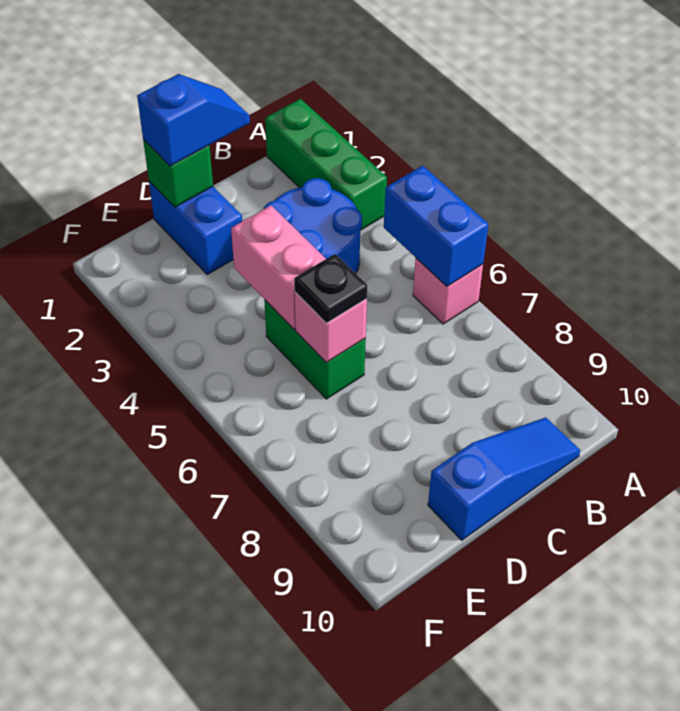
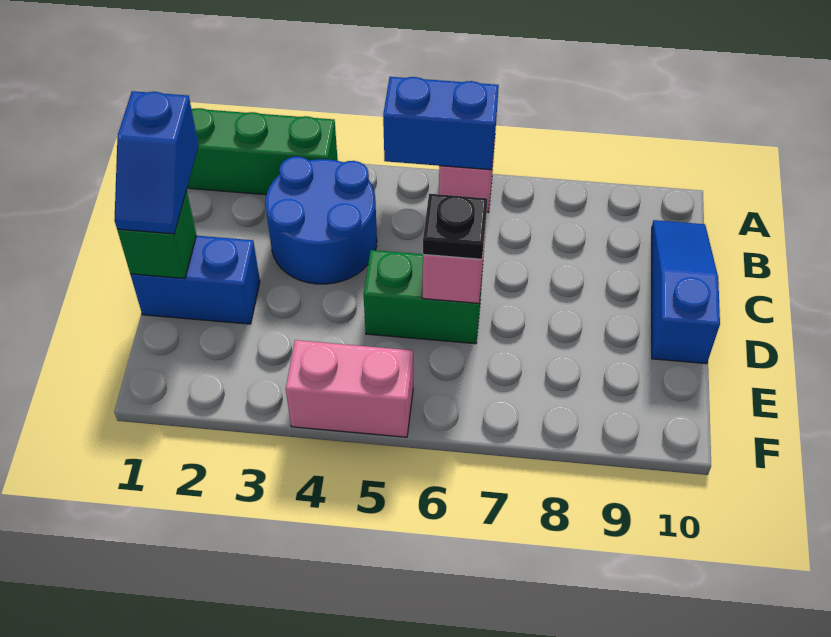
blue slope C1:D1 level 3 top D -> blue slope C1:D1 level 3 top C
pink brick D4:D5 level 2 -> pink brick F4:F5 level 1

